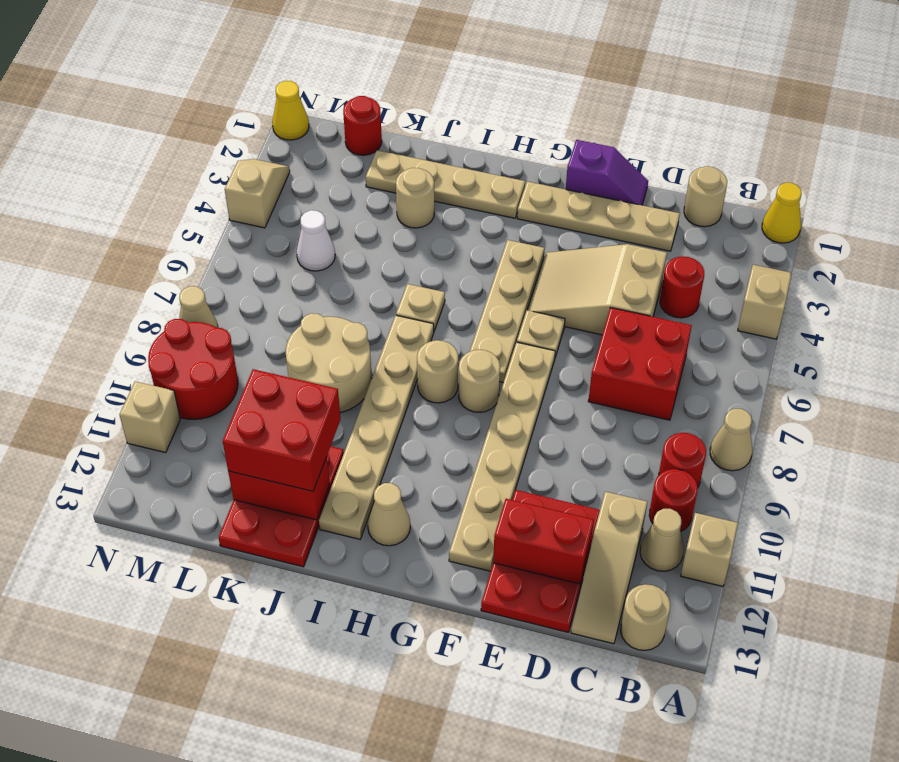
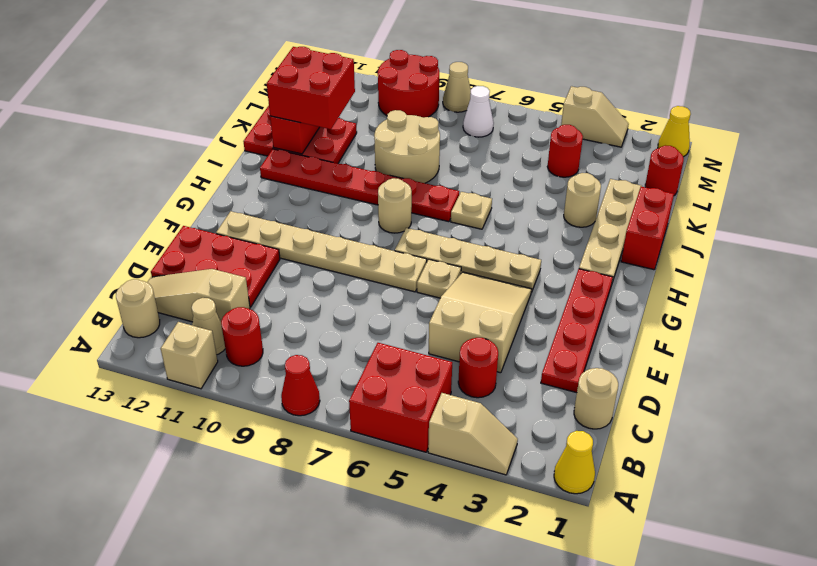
tan cone A8 level 1 -> red cone A8 level 1
red round brick B9 level 1 -> red round brick L4 level 1
red brick C6:D7 level 1 -> red brick A5:B6 level 1
tan plate D2:G2 level 1 -> red plate D2:G2 level 1
red brick D12:E12 level 2 -> red brick I1:J1 level 1
purple slope E1:F1 level 1 top F -> none
tan round brick G8 level 1 -> none
tan cone H12 level 1 -> none
tan plate I7:I12 level 1 -> red plate I7:I12 level 1
white cone L5 level 1 -> white cone M7 level 1
tan brick N11 level 1 -> none

